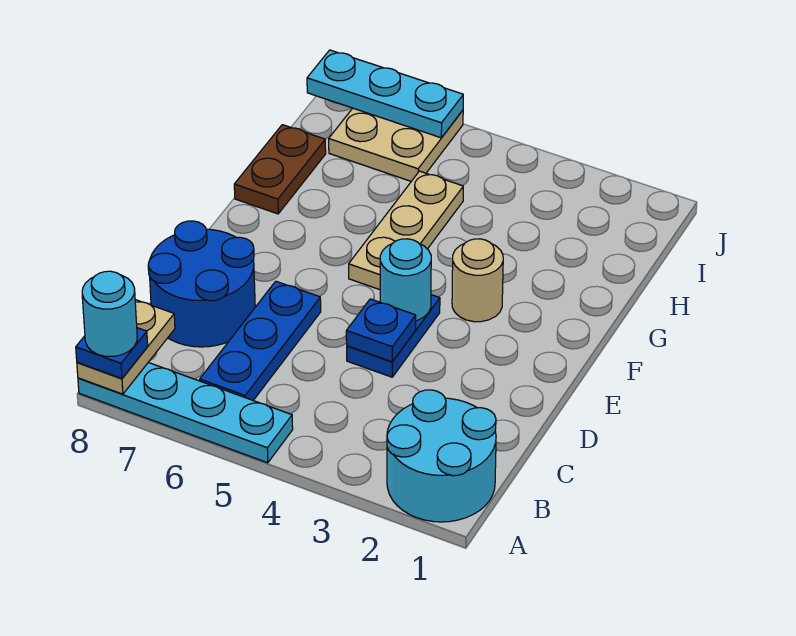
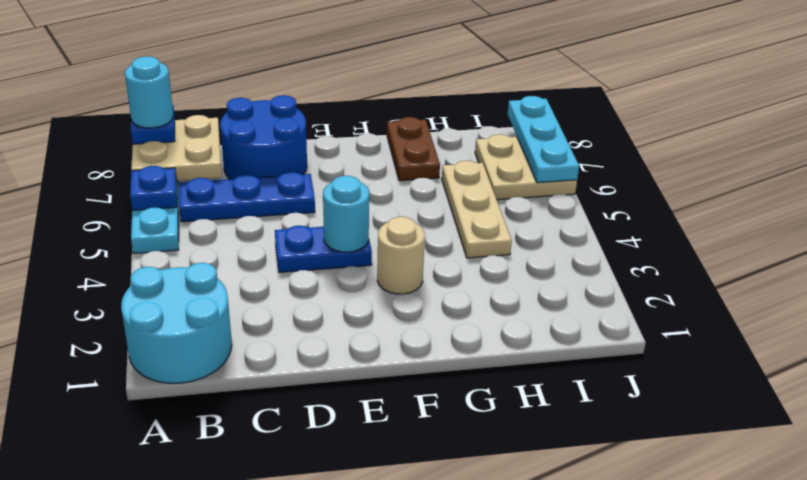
tan plate A8:B8 level 2 -> tan plate A7:B8 level 2
blue plate D4 level 2 -> blue plate A6 level 2
tan plate F5:H5 level 1 -> tan plate H4:H6 level 1
brown plate G8:H8 level 1 -> brown plate G7:G8 level 1

